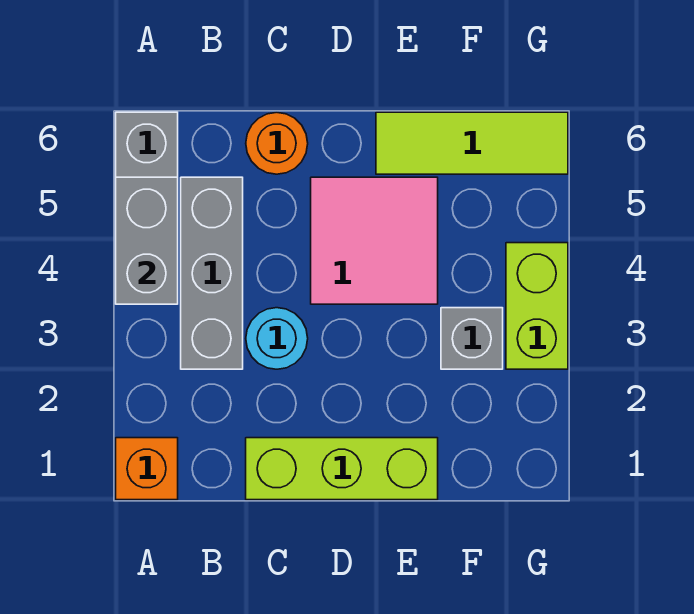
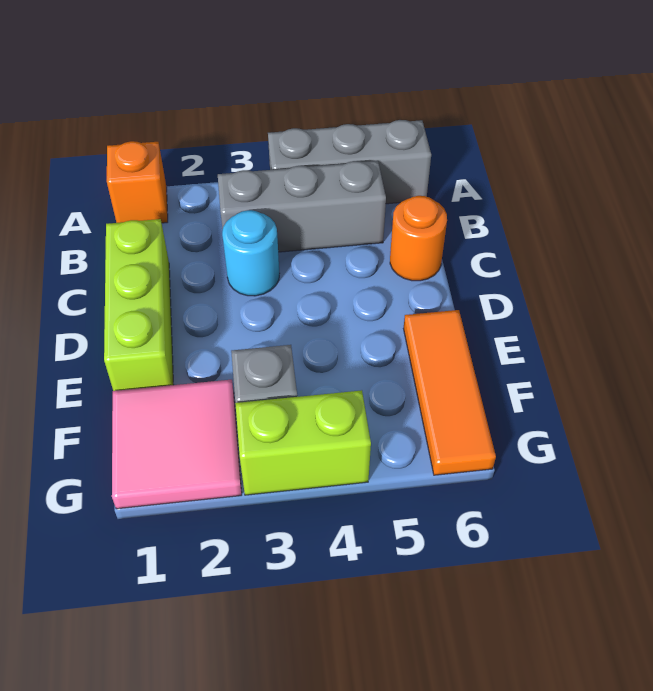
grey brick A4:A5 level 2 -> none
pink tile D4:E5 level 1 -> pink tile F1:G2 level 1
lime tile E6:G6 level 1 -> orange tile E6:G6 level 1

